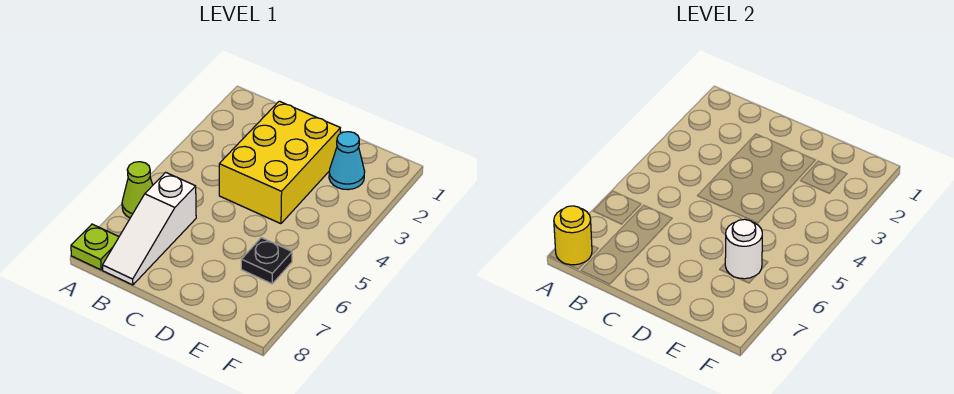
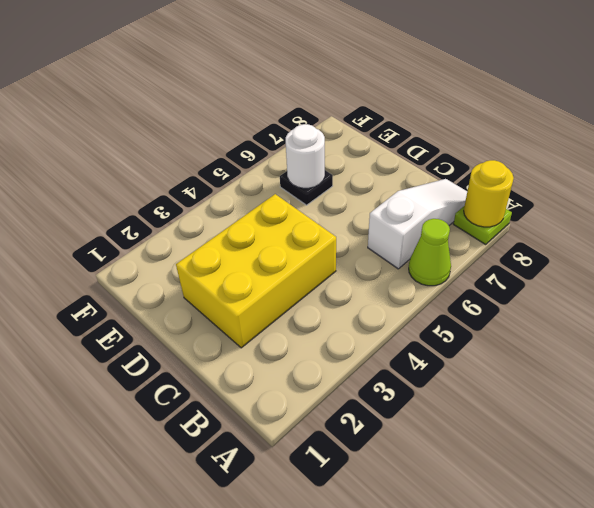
cyan cone E2 level 1 -> none

